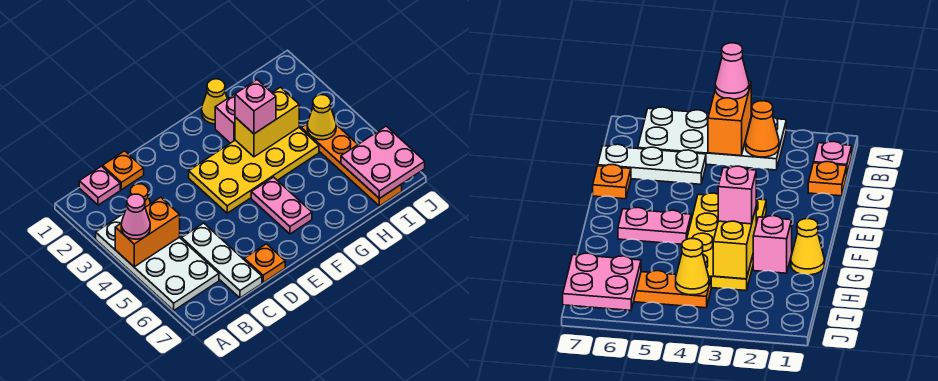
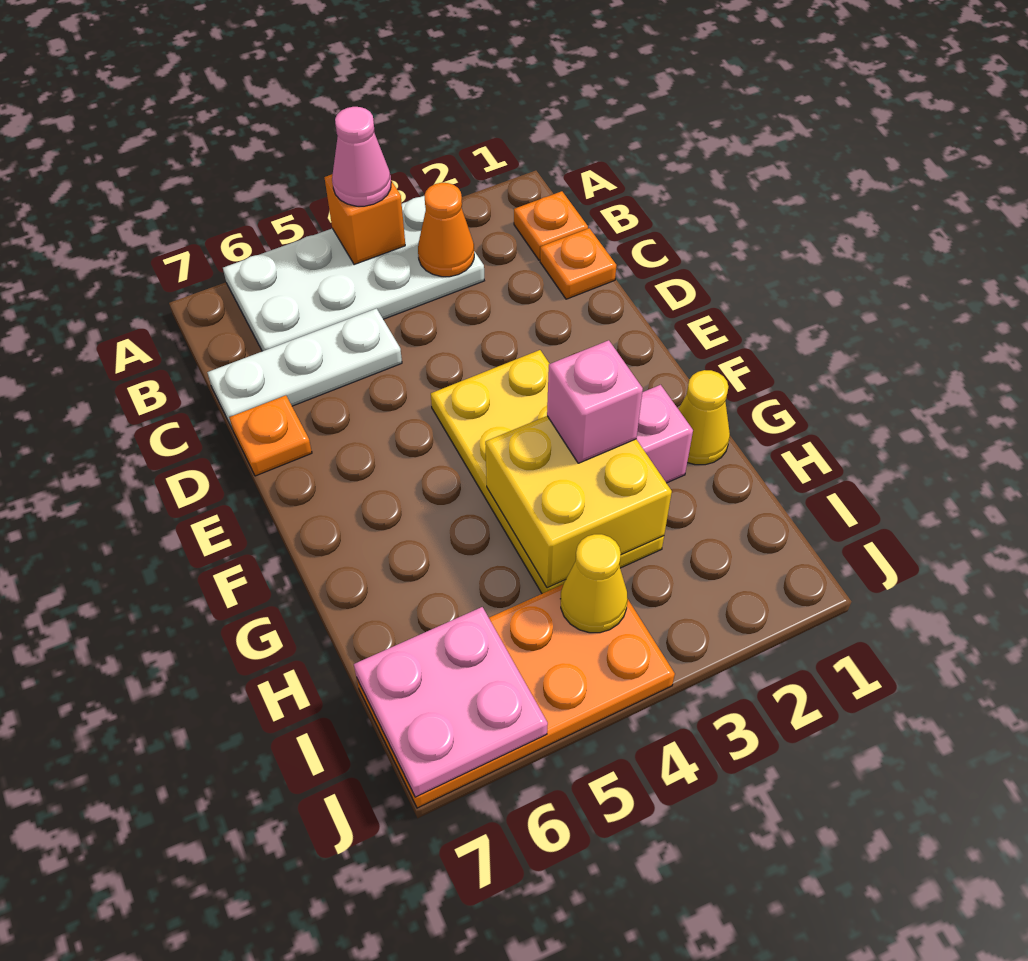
orange brick A4:B4 level 2 -> orange brick A4 level 2
pink plate B1 level 1 -> orange plate B1 level 1
pink plate F5:F6 level 1 -> none
yellow brick G3:H3 level 2 -> yellow brick G3:H4 level 2
orange plate I4:I7 level 1 -> orange plate I4:J7 level 1

